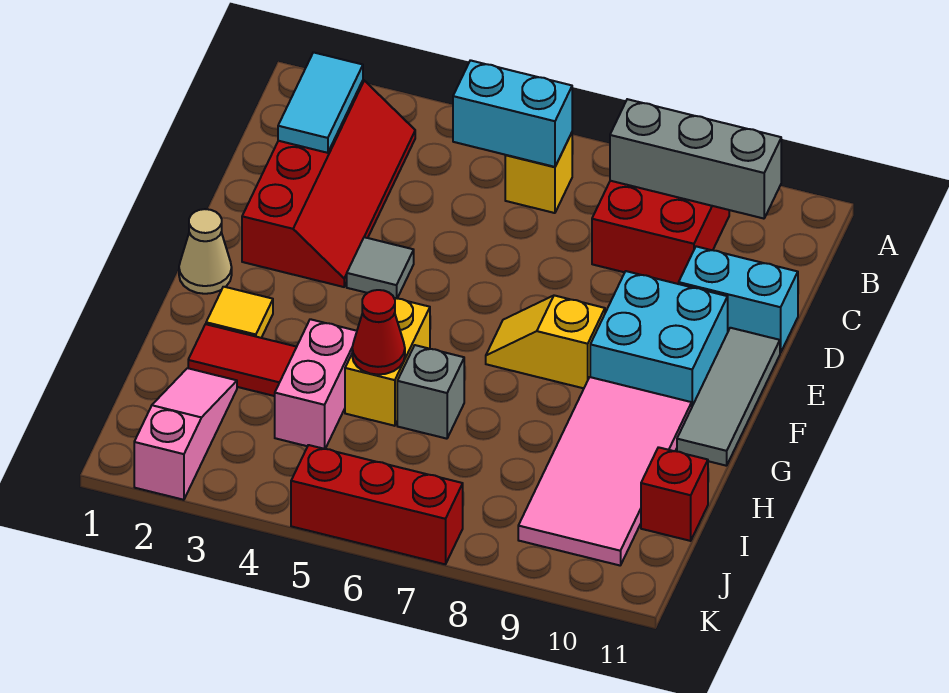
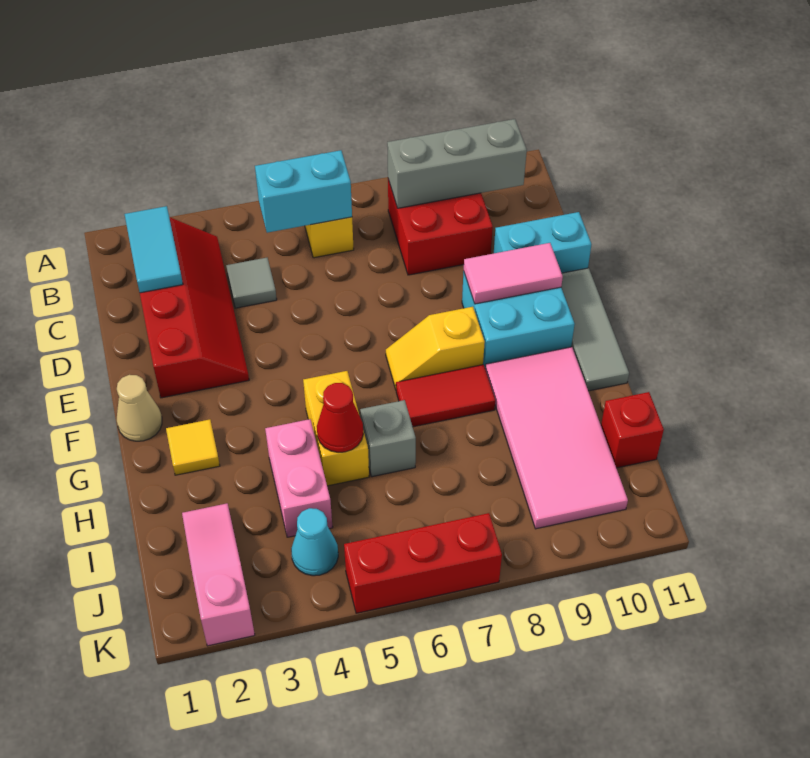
grey tile E4 level 1 -> grey tile C4 level 1
none -> pink tile E9:E10 level 2
red tile H2:H3 level 1 -> red tile G7:G8 level 1
none -> cyan cone J4 level 1

